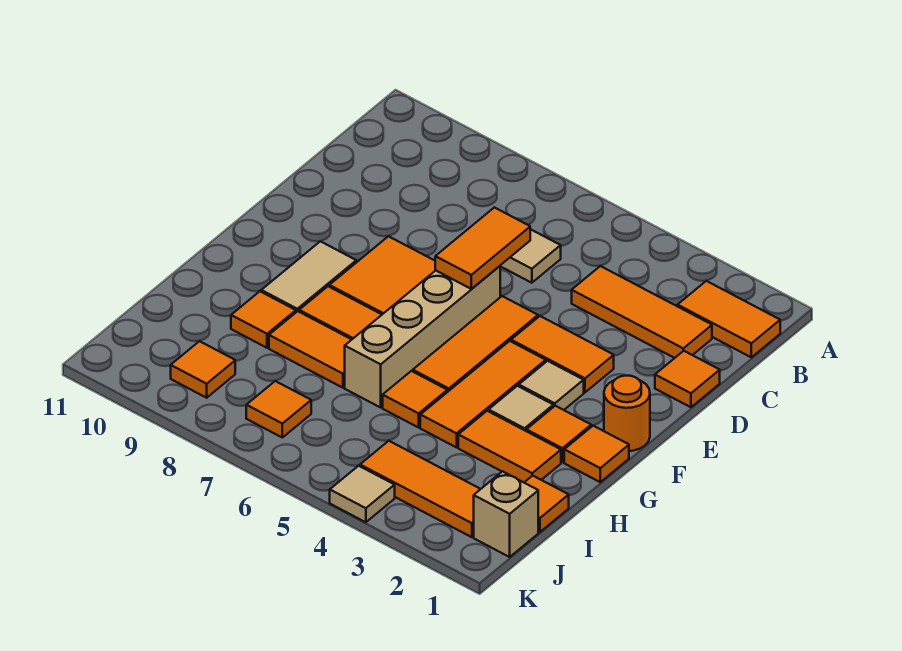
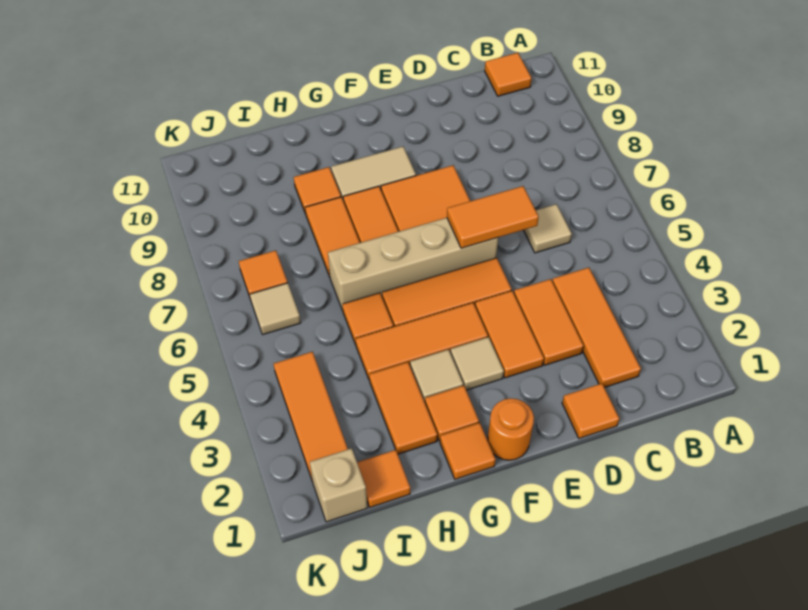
orange tile B1:B2 level 1 -> orange tile D3:D4 level 1
orange tile J9 level 1 -> orange tile B11 level 1
tan tile K4 level 1 -> tan tile J6 level 1

